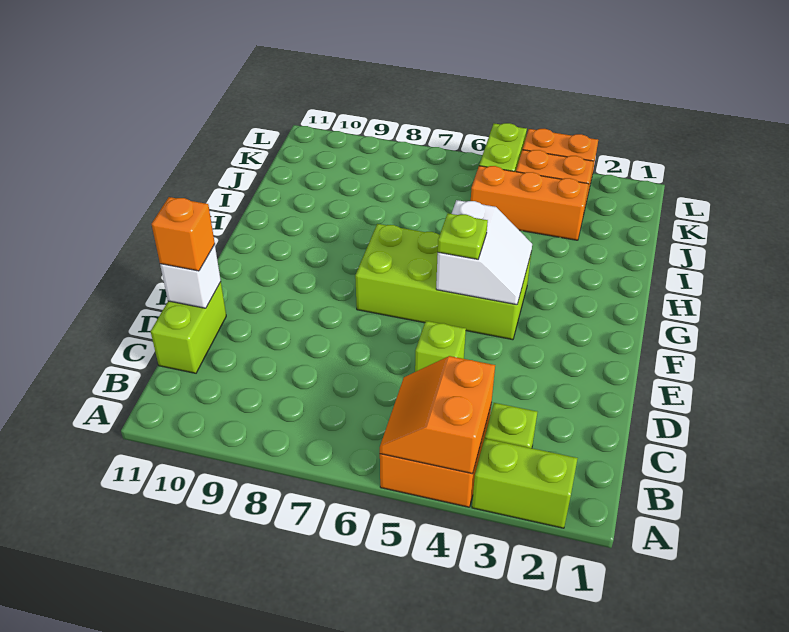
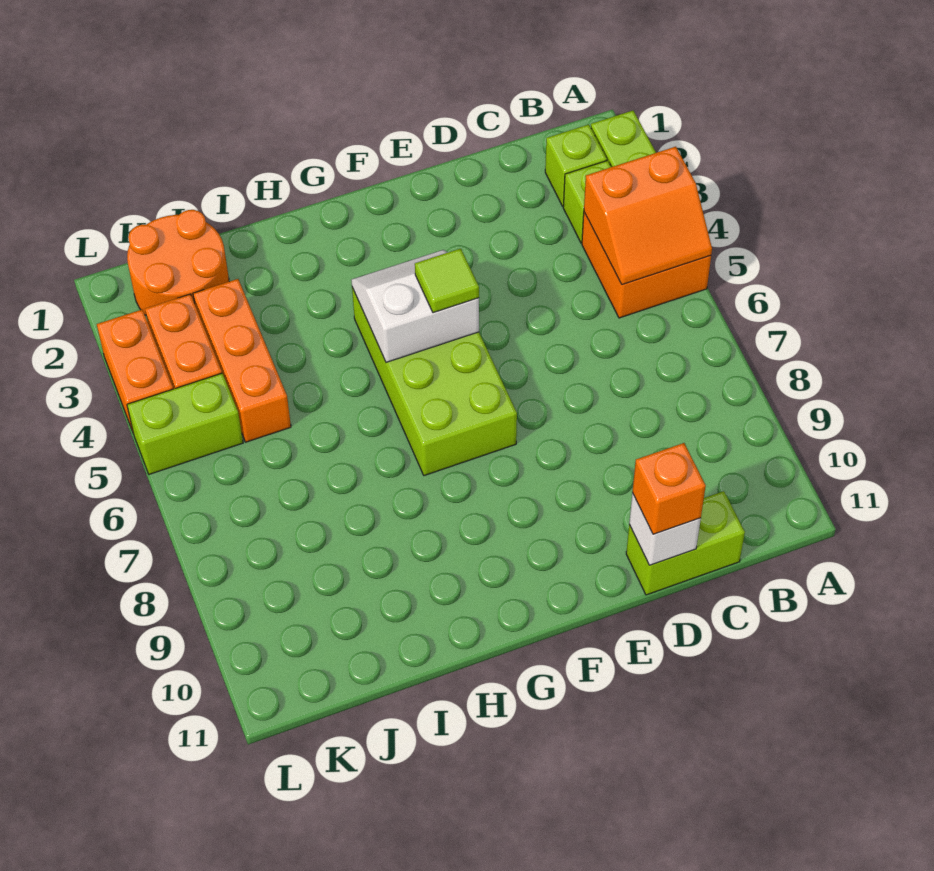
lime brick D5 level 1 -> lime brick B2 level 1
lime plate F5 level 3 -> lime tile F5 level 3
none -> orange round brick J1:K2 level 1

